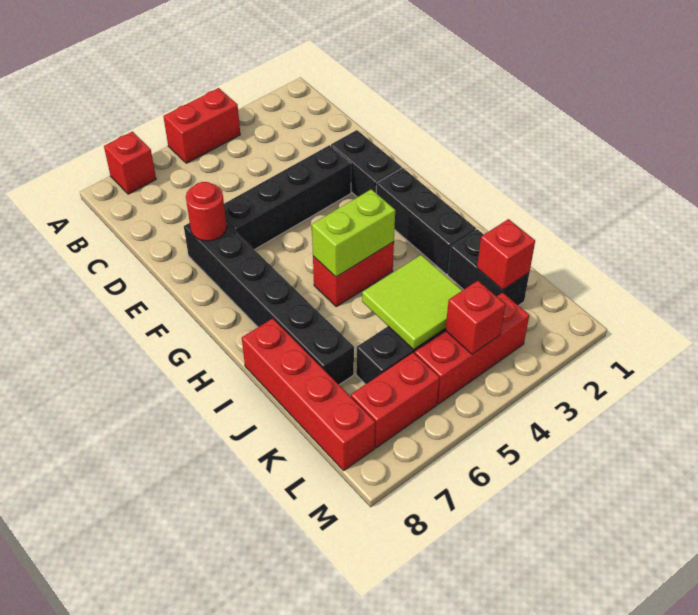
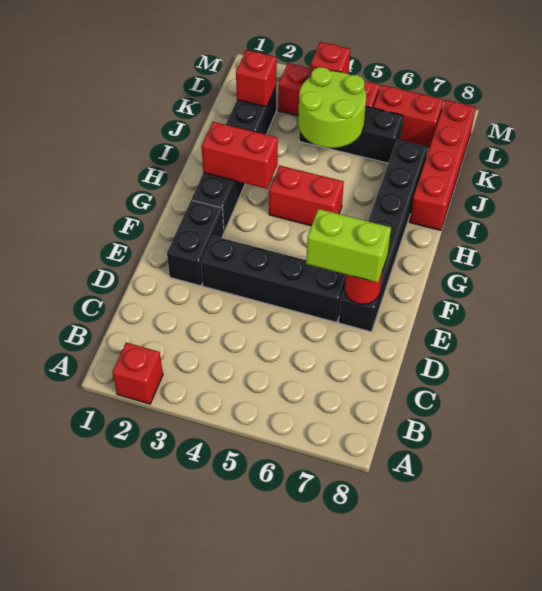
red brick A4:A5 level 1 -> red brick H2:H3 level 2
red brick A7 level 1 -> red brick A2 level 1
lime brick H4:H5 level 2 -> lime brick E6:E7 level 3
lime tile J4:K5 level 2 -> lime round brick J4:K5 level 2

